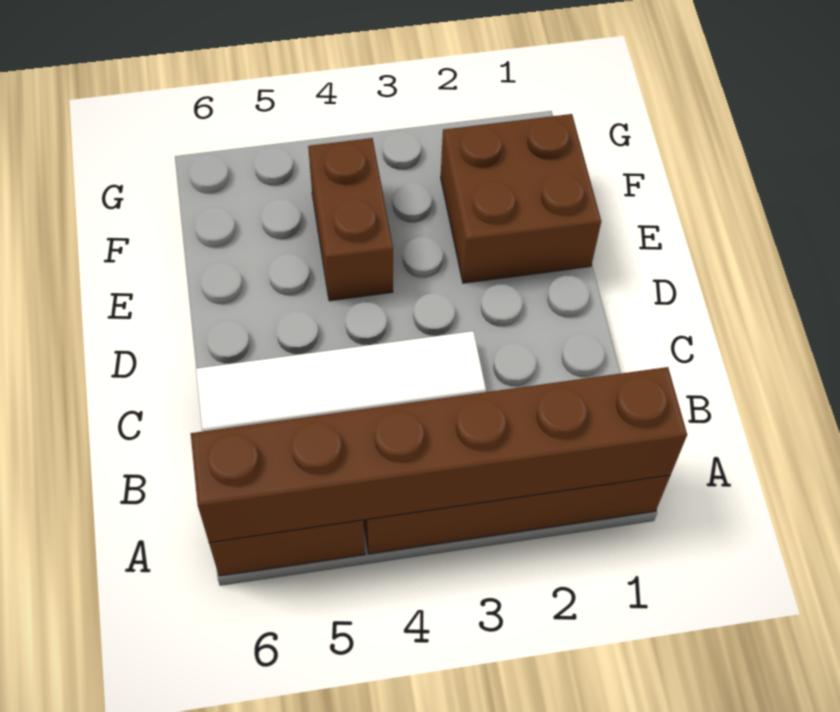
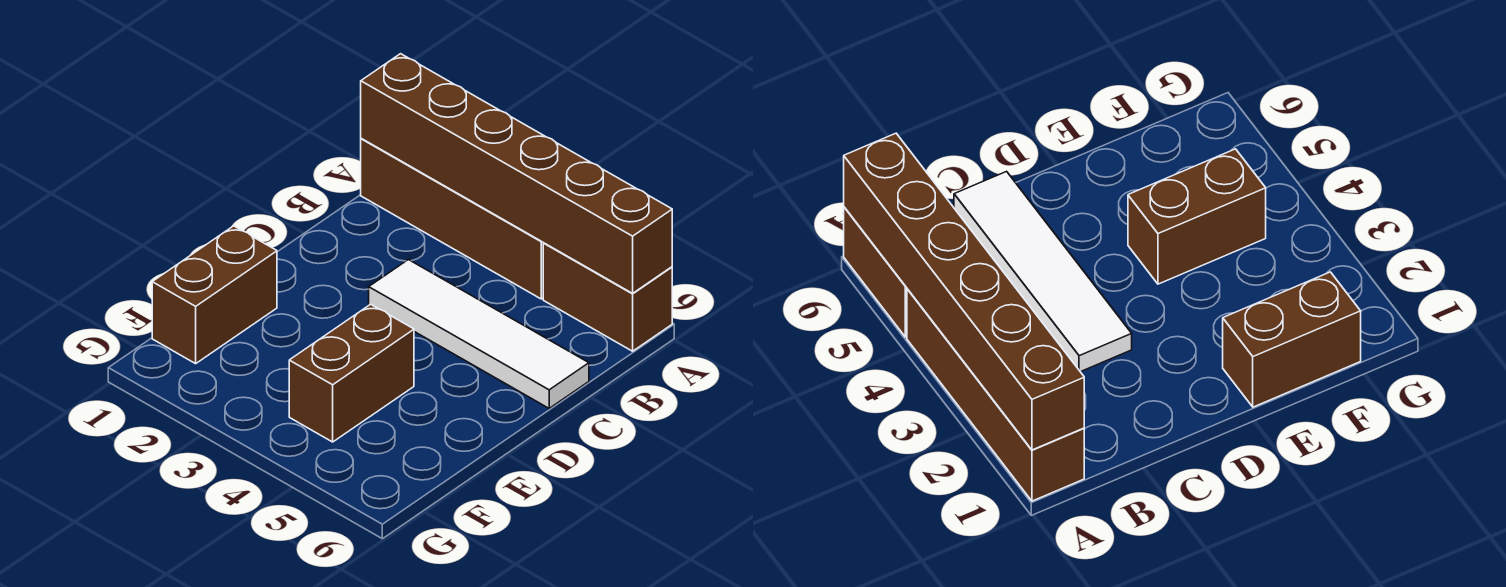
brown brick E1:F2 level 1 -> brown brick E1:F1 level 1

